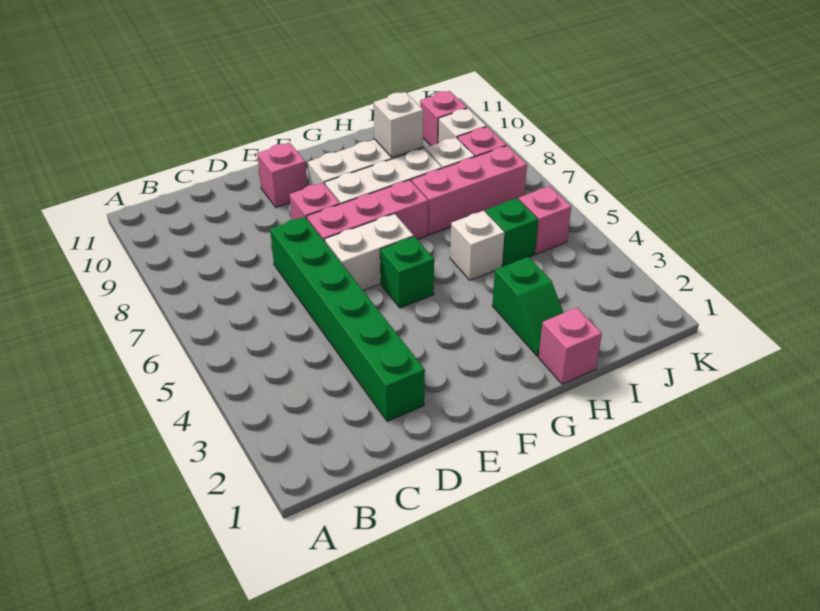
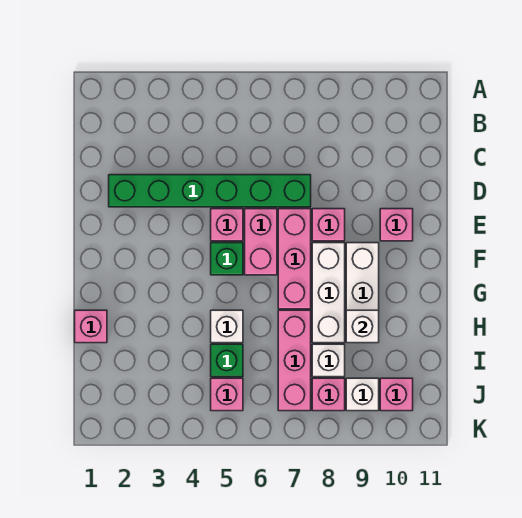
none -> pink brick E5 level 1
white brick E6:F6 level 1 -> pink brick E6:F6 level 1
green slope H2:H3 level 1 top 3 -> none

